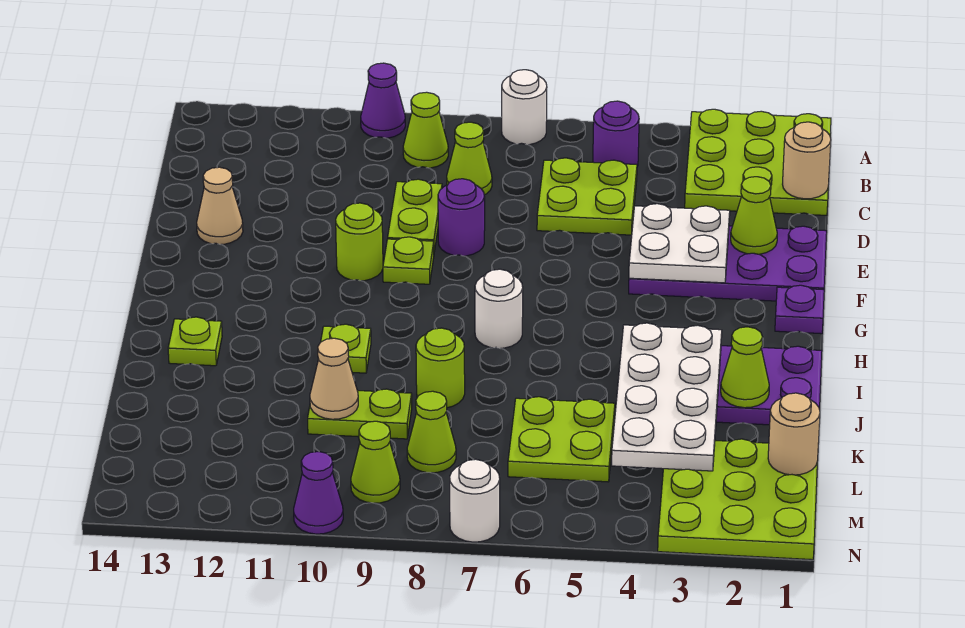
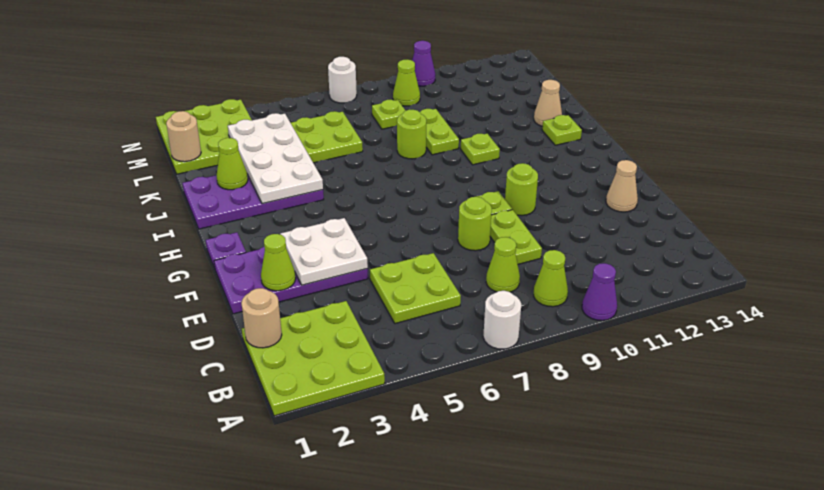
purple round brick B5 level 1 -> none
purple round brick E8 level 1 -> lime round brick E8 level 1
white round brick H7 level 1 -> none
lime plate K9:K10 level 1 -> lime plate J9:K9 level 1
tan cone K10 level 2 -> tan cone J13 level 1
lime cone L8 level 1 -> lime plate L8 level 1

